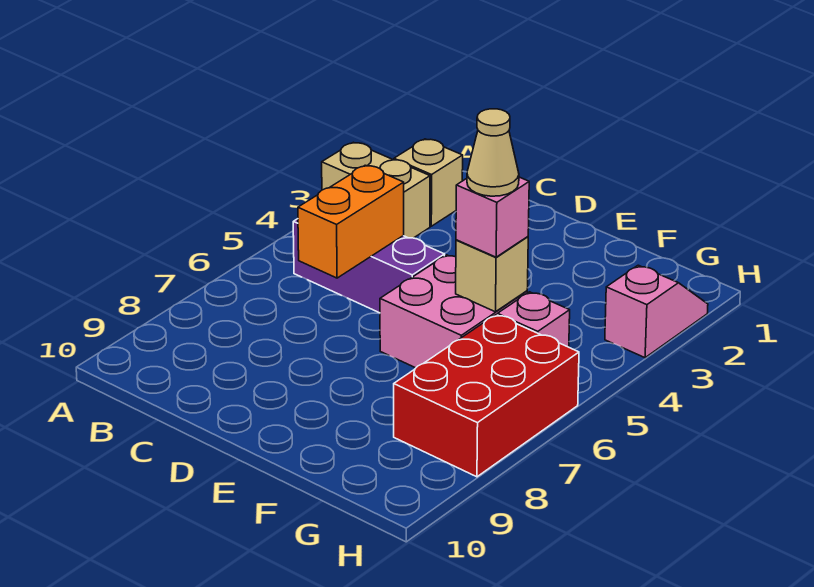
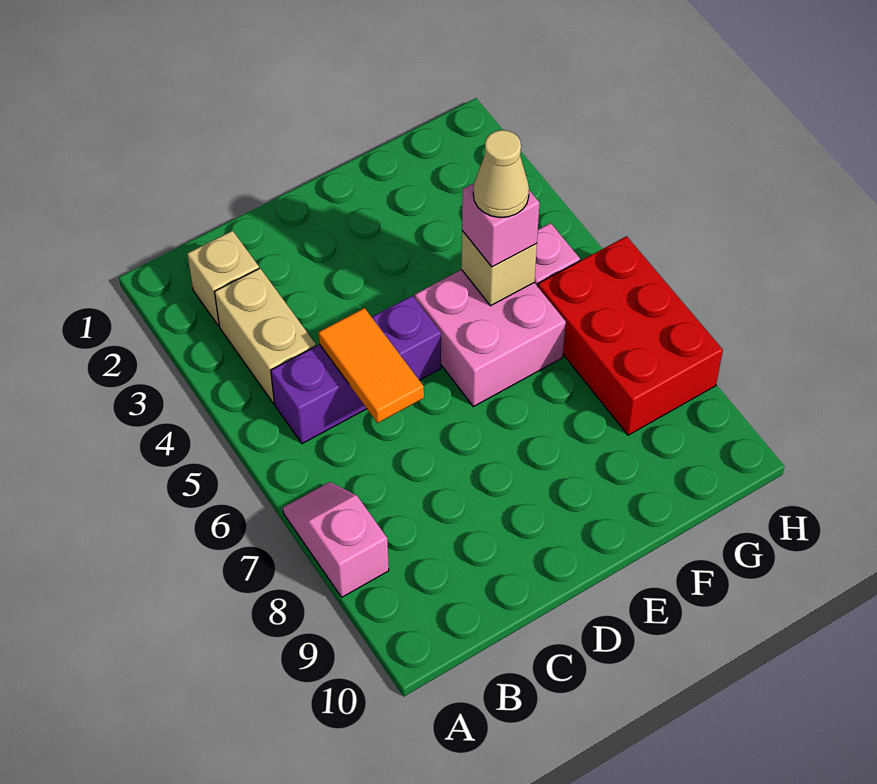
tan brick A3:B3 level 1 -> tan brick B3:B4 level 1
orange brick C5:C6 level 2 -> orange tile C5:C6 level 2
pink slope H2:H3 level 1 top 3 -> pink slope A7:A8 level 1 top 8

